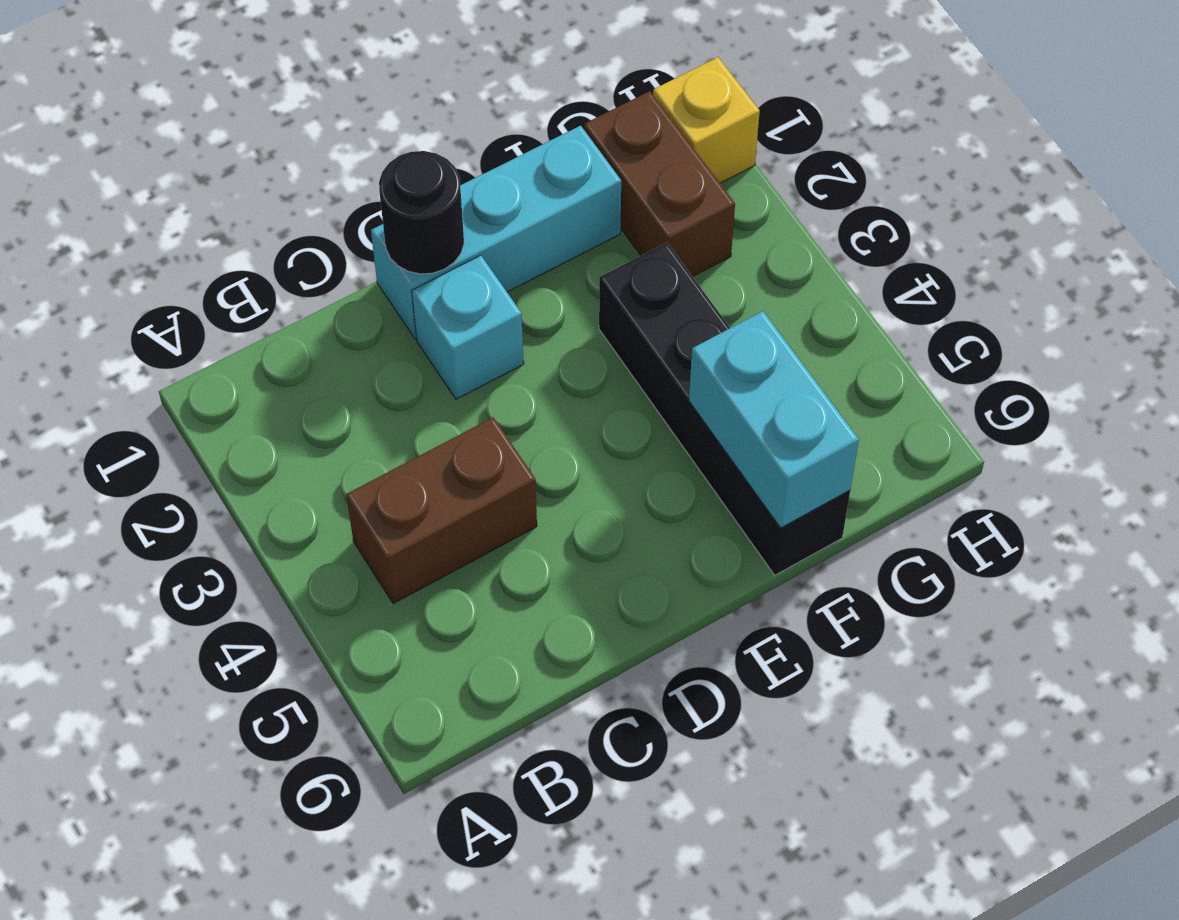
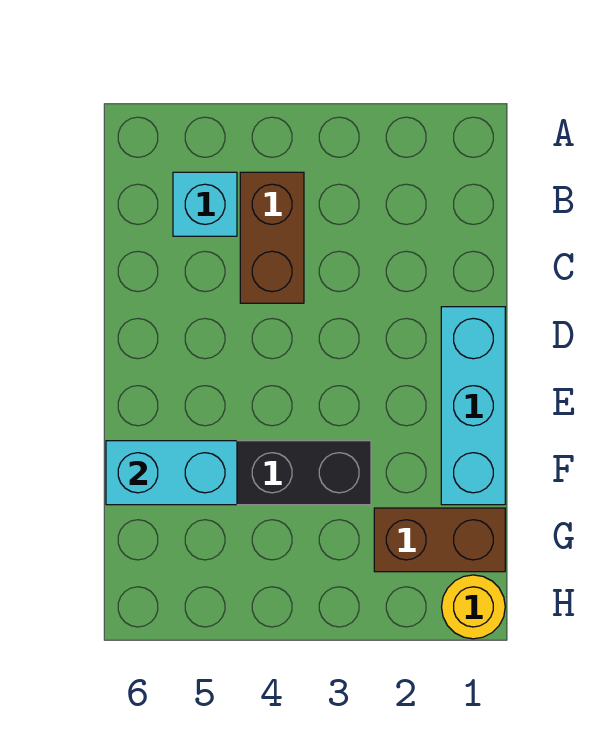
black round brick D1 level 2 -> none
cyan brick D2 level 1 -> cyan brick B5 level 1
yellow brick H1 level 1 -> yellow round brick H1 level 1

